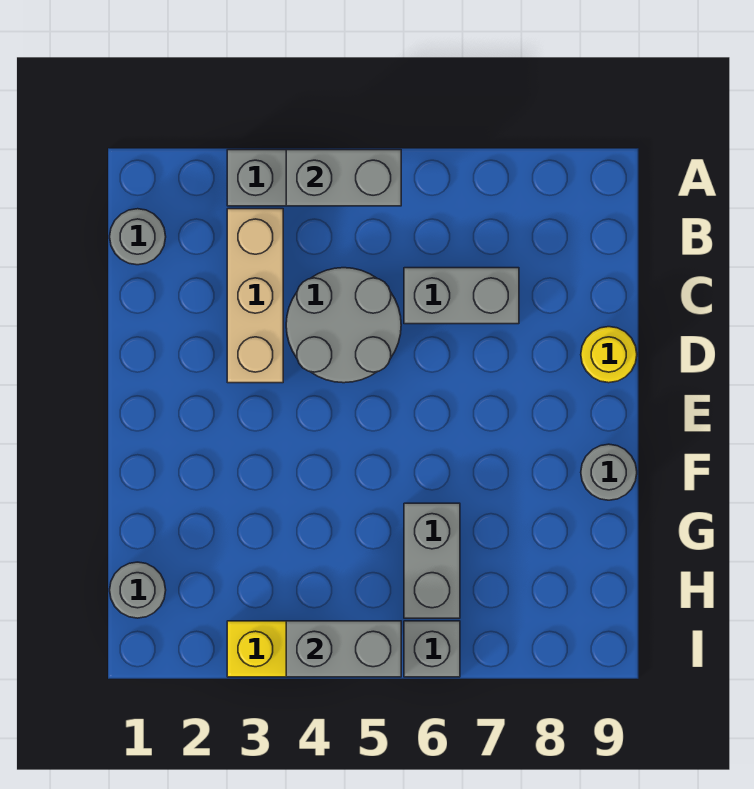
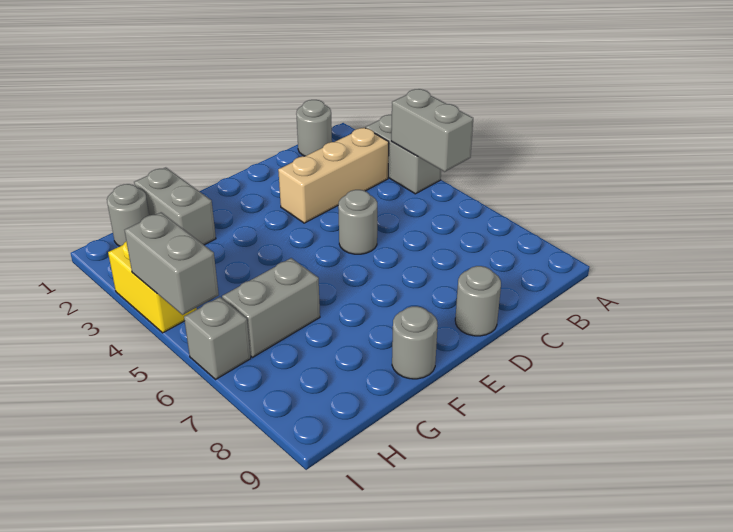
grey round brick C4:D5 level 1 -> grey round brick D5 level 1
grey brick C6:C7 level 1 -> grey brick G1:G2 level 1
yellow round brick D9 level 1 -> grey round brick D9 level 1

